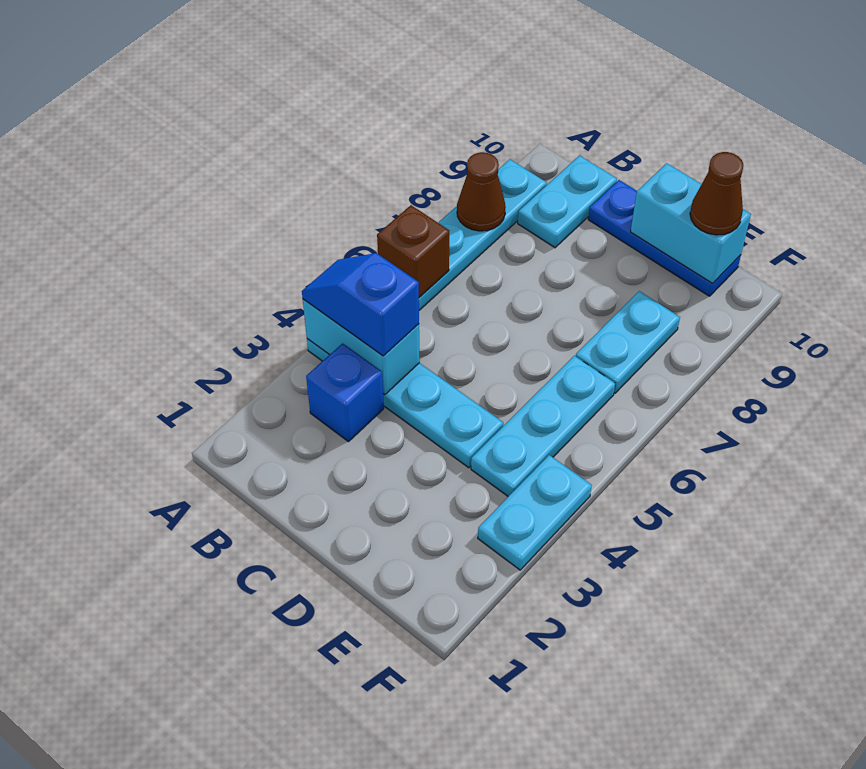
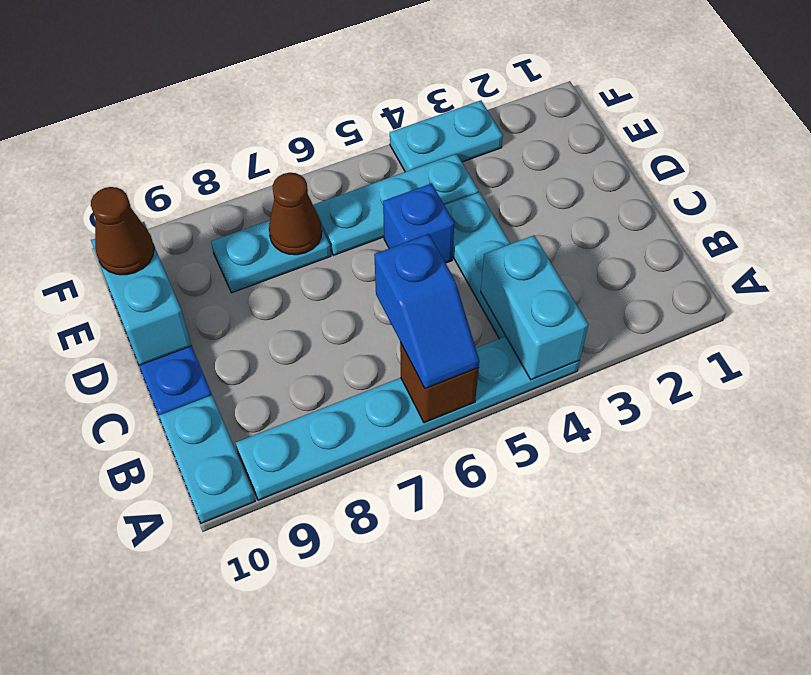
blue slope A4:B4 level 3 top B -> blue slope A6:B6 level 3 top B
brown cone A8 level 2 -> brown cone E7 level 2
blue brick B3 level 1 -> blue brick D5 level 1
cyan plate B9:B10 level 1 -> cyan plate A10:B10 level 1

